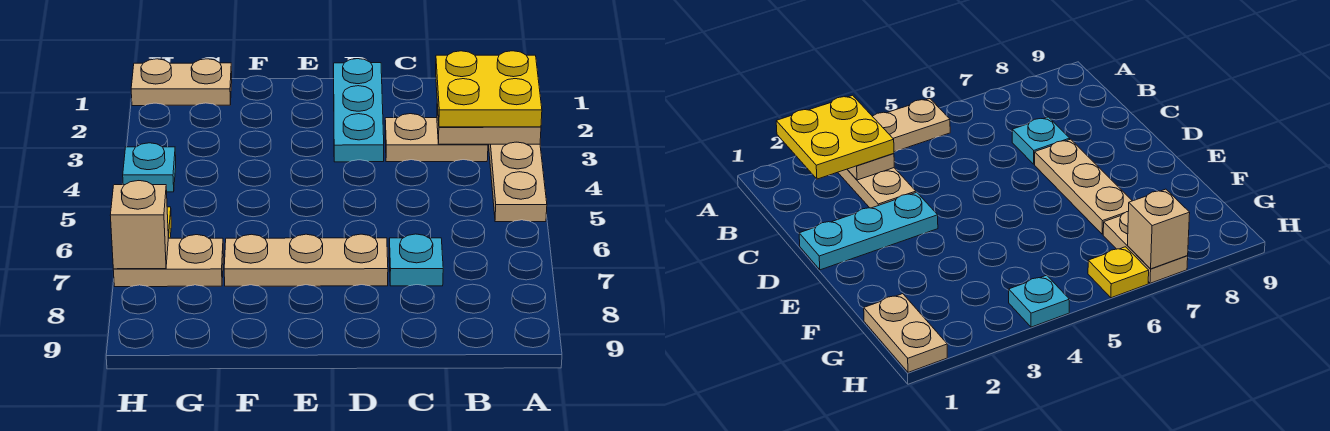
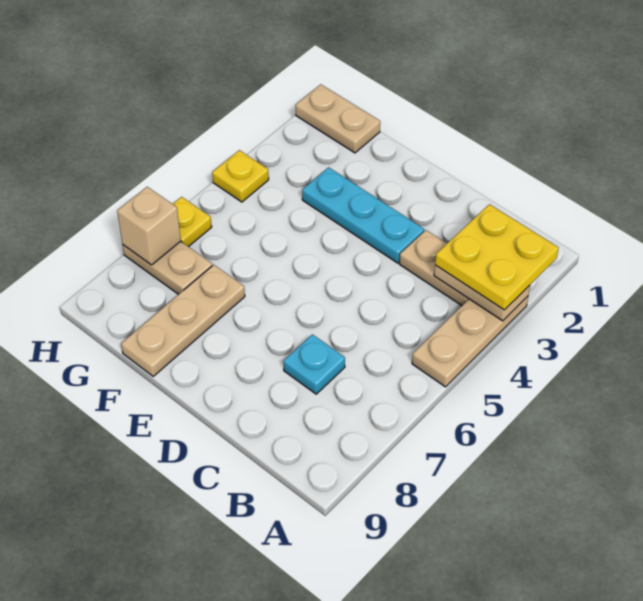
cyan plate D1:D3 level 1 -> cyan plate D3:F3 level 1
tan plate D7:F7 level 1 -> tan plate F7:F9 level 1
cyan plate H4 level 1 -> yellow plate H4 level 1

